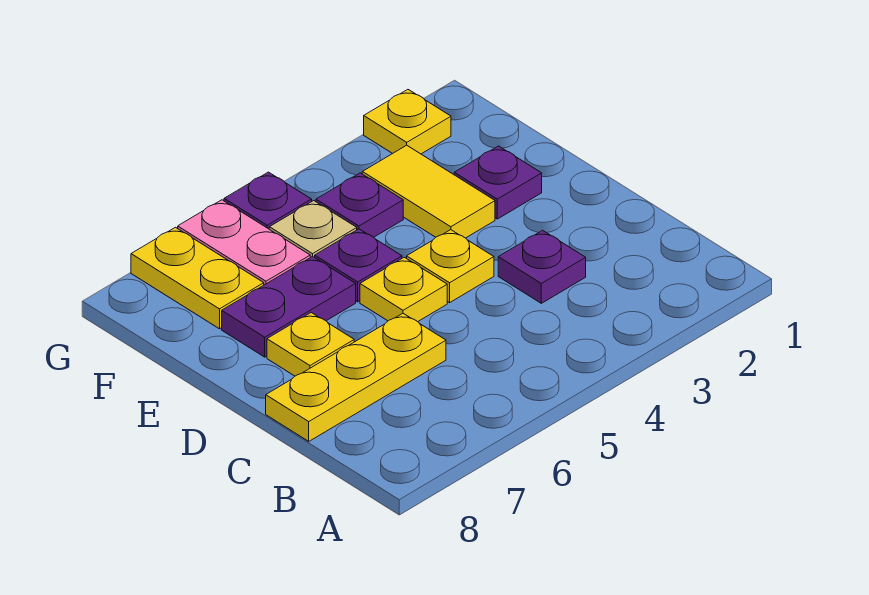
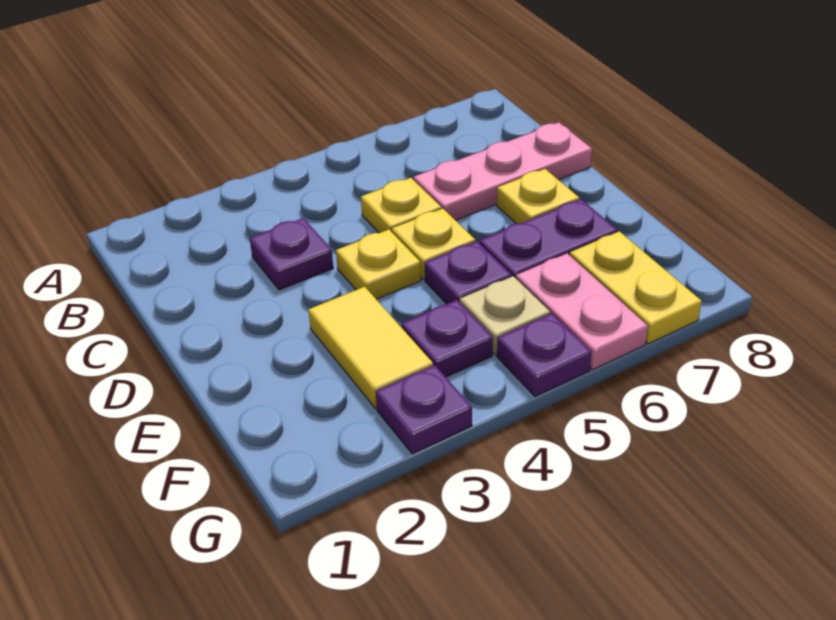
yellow plate C6:C8 level 1 -> pink plate C6:C8 level 1
purple plate E2 level 1 -> purple plate G3 level 1
yellow plate G2 level 1 -> yellow plate C5 level 1

